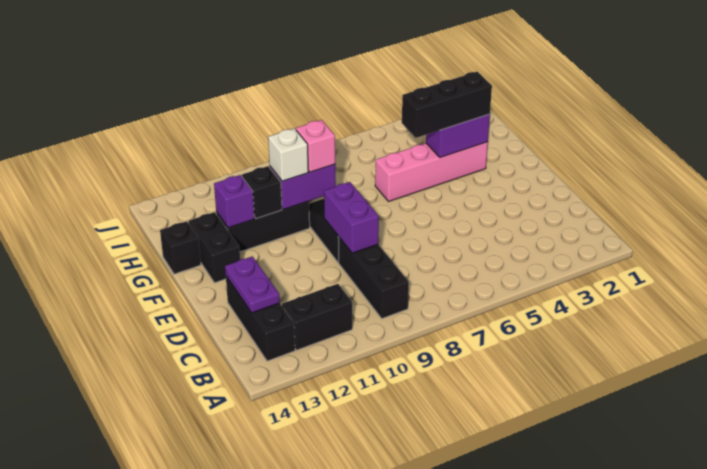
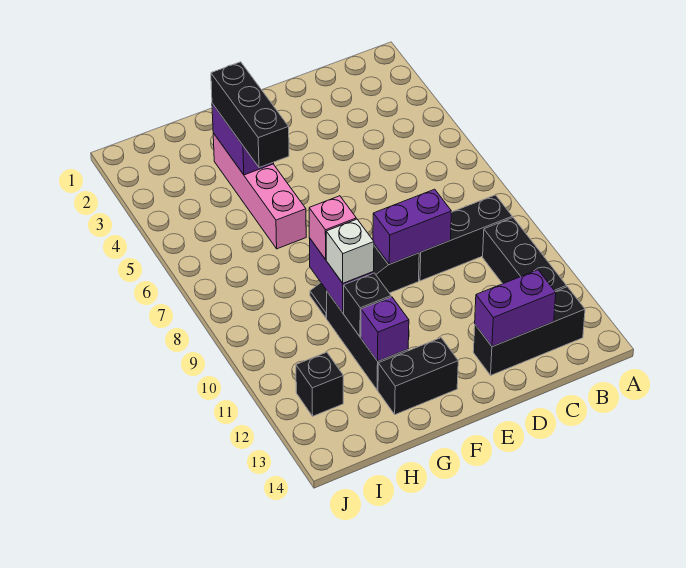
black brick B11:B12 level 1 -> black brick B10:B12 level 1
purple plate C13:D13 level 2 -> purple brick C13:D13 level 2
black brick G14 level 1 -> black brick I12 level 1

